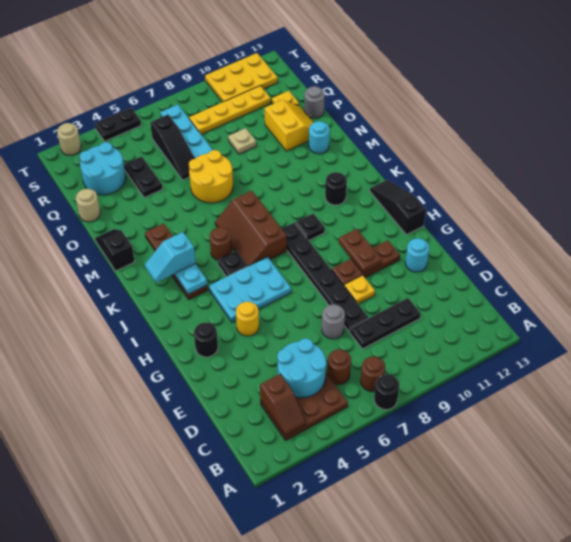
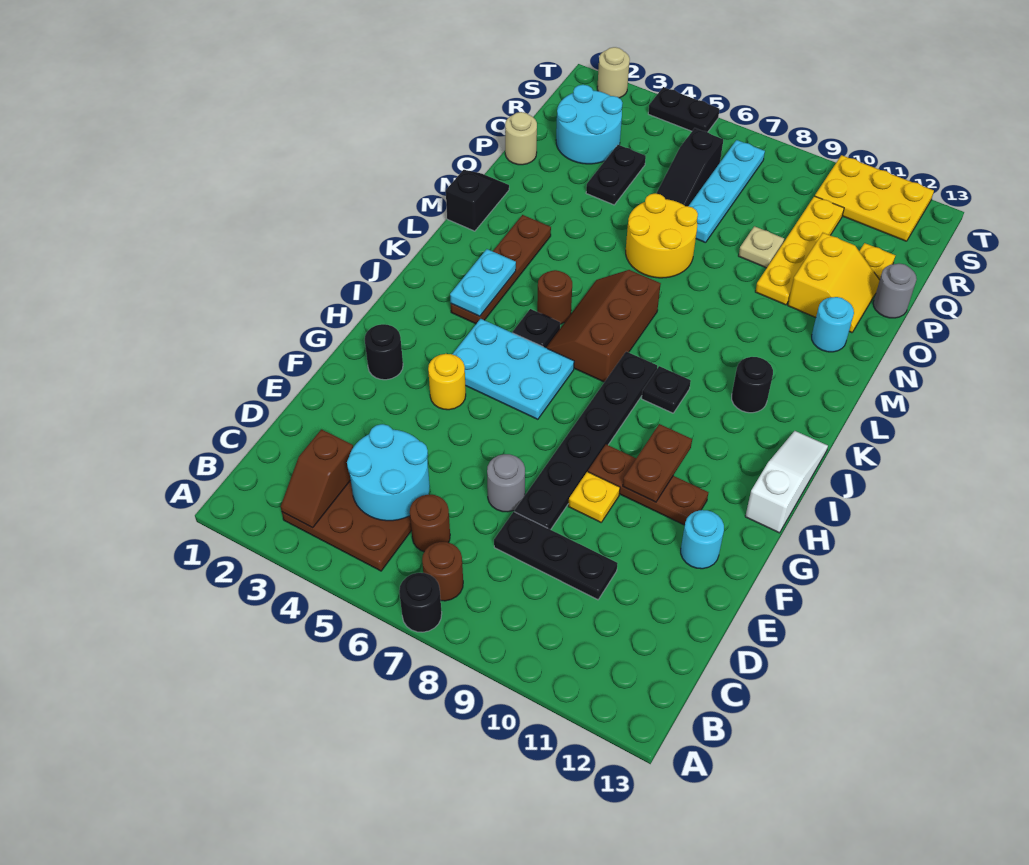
black slope H13:J13 level 1 top H -> white slope H13:J13 level 1 top H
cyan slope K2:K3 level 3 top 3 -> none
yellow plate R8:R11 level 1 -> yellow plate O10:R10 level 1

